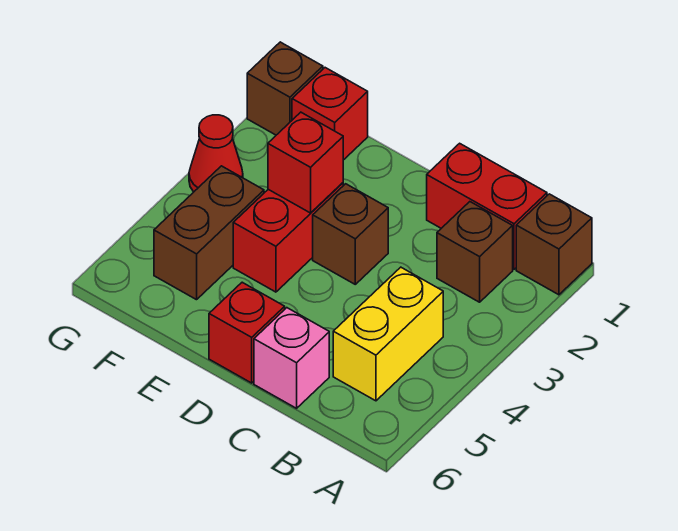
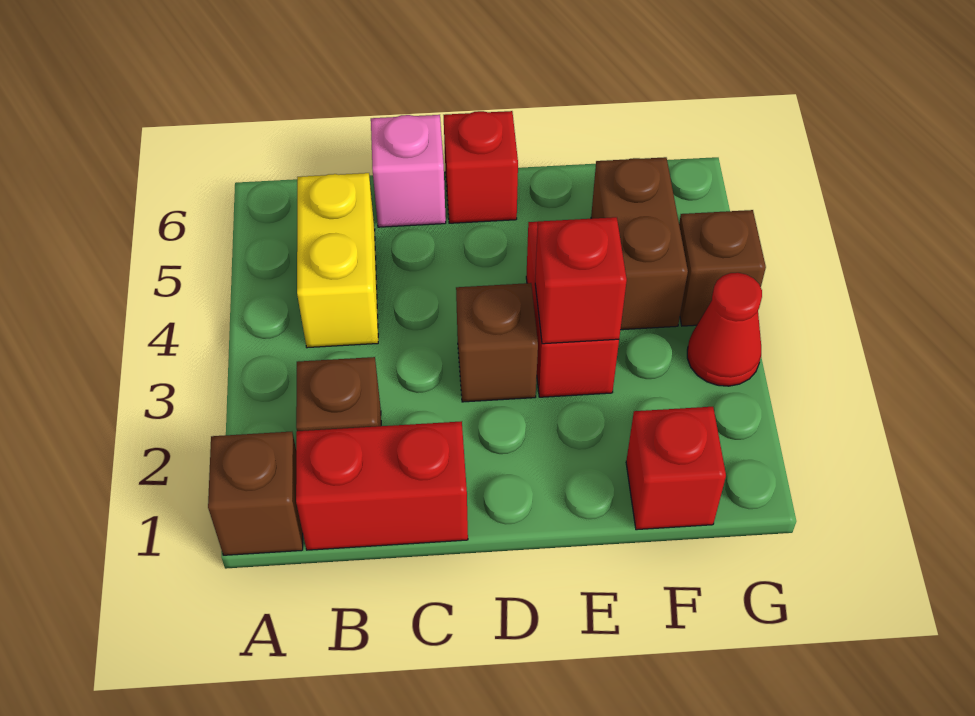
brown brick G1 level 1 -> brown brick G4 level 1

